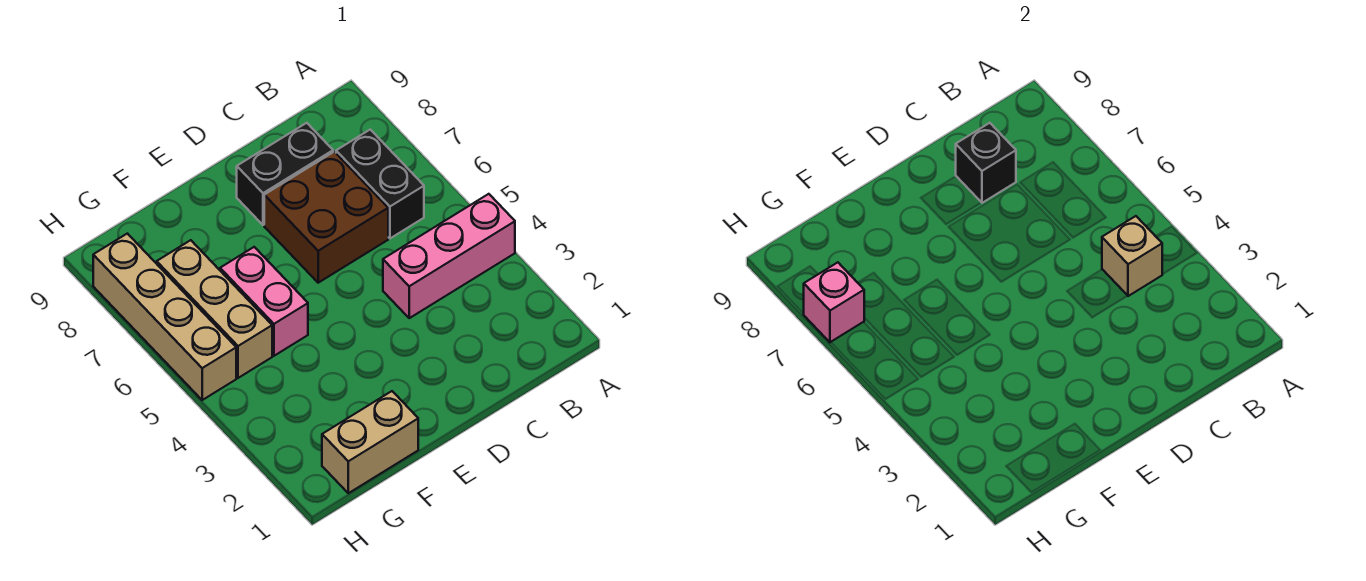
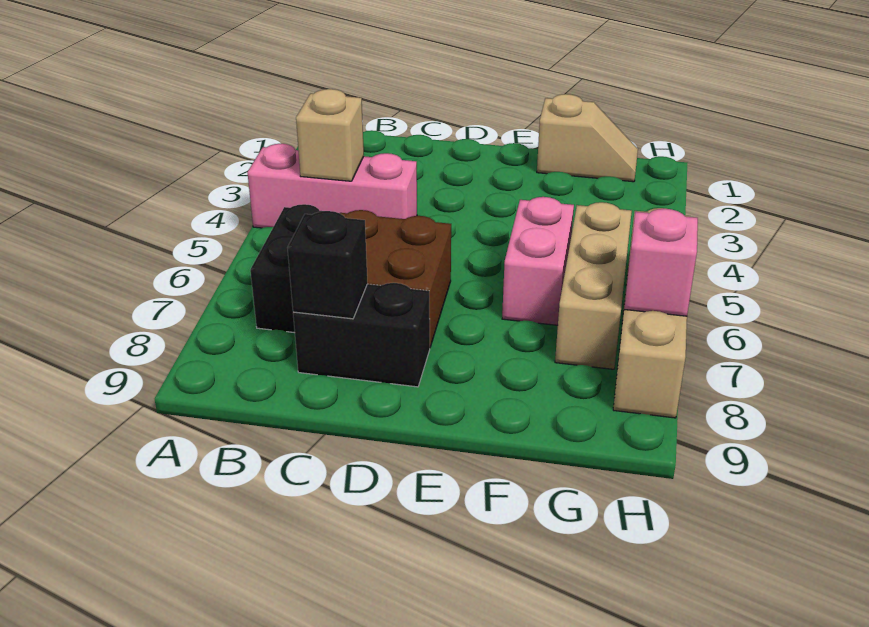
tan brick F1:G1 level 1 -> tan slope F1:G1 level 1 top F

